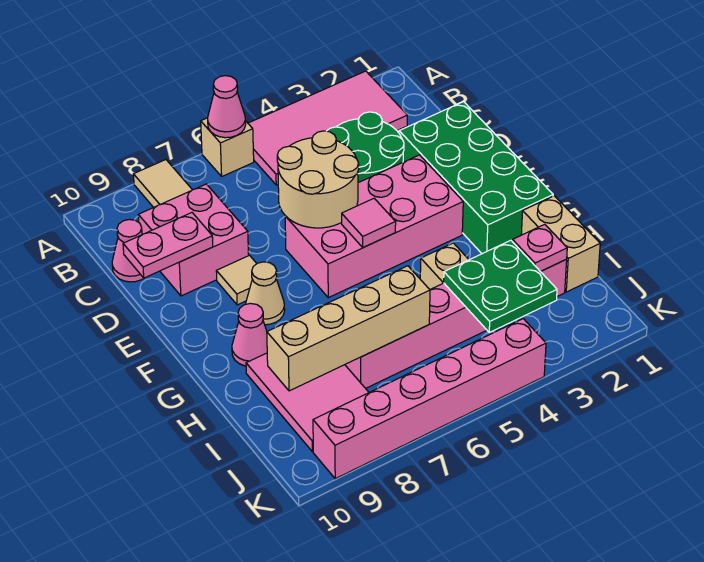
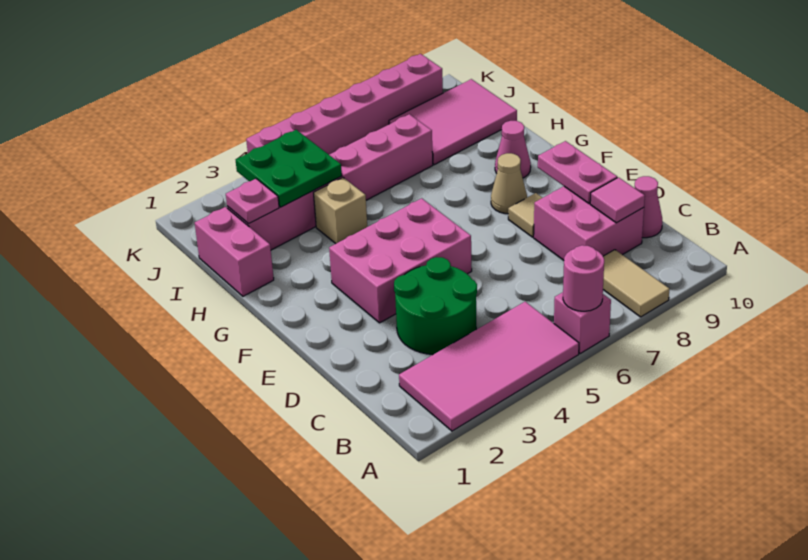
tan brick A6 level 1 -> pink brick A6 level 1
pink cone A6 level 2 -> pink round brick A6 level 2
green brick D1:G2 level 1 -> none
tan round brick D5:E6 level 2 -> none
pink plate D9:D10 level 2 -> pink plate D9:E9 level 2
pink brick E3:F6 level 1 -> pink brick E3:F5 level 1
pink tile F5 level 2 -> pink tile C9 level 2
tan brick H1:I1 level 1 -> pink brick H1:I1 level 1
pink tile H8:J9 level 1 -> pink tile I8:J10 level 1
tan brick I6:I9 level 2 -> none

